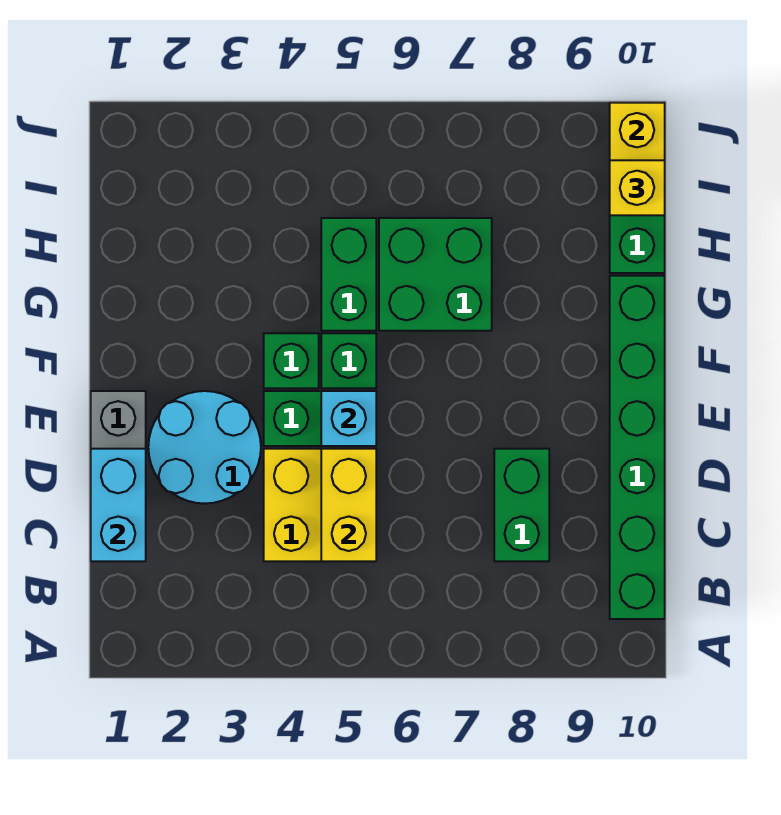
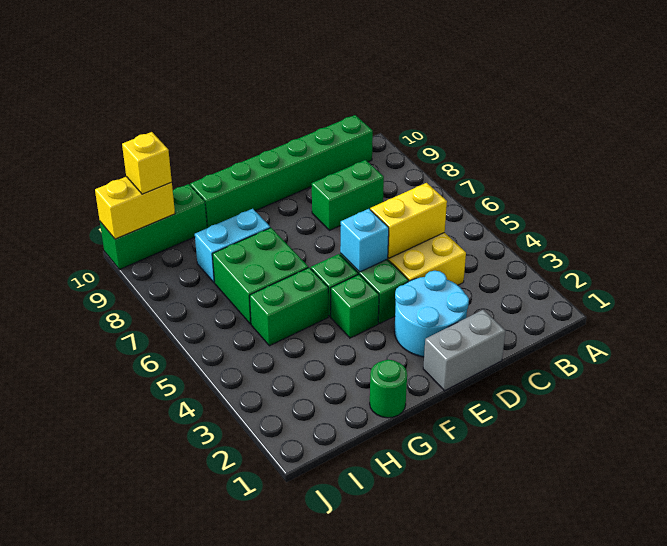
cyan brick C1:D1 level 2 -> cyan brick G8:H8 level 1
none -> green round brick G1 level 1

